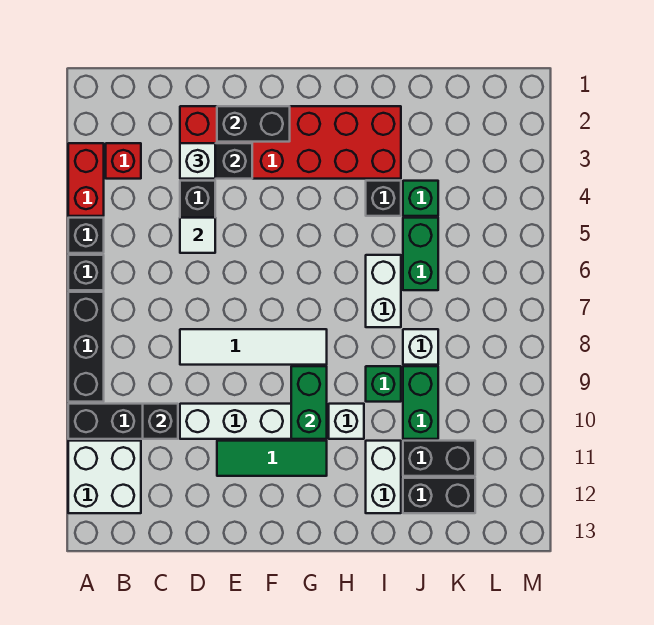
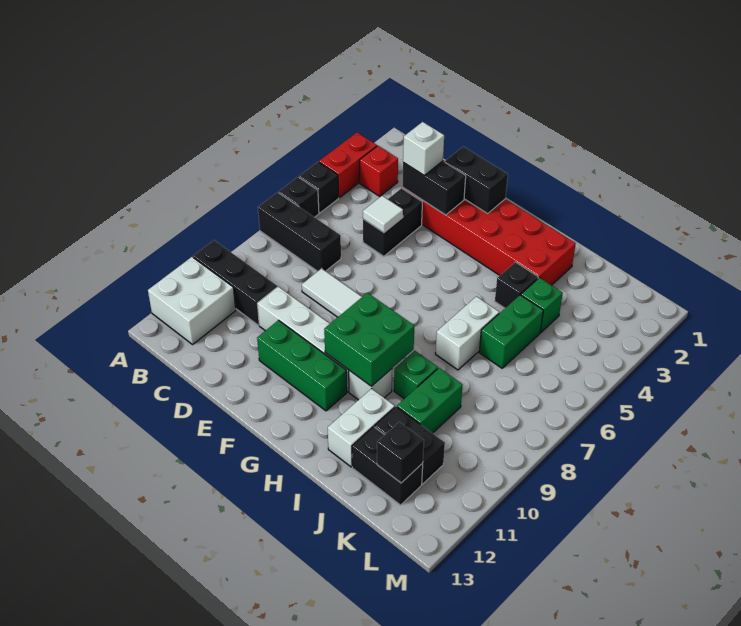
black brick A7:A9 level 1 -> black brick A7:C7 level 1
black brick C10 level 2 -> black brick K12 level 2
green tile E11:G11 level 1 -> green brick E11:G11 level 1
green brick G9:G10 level 2 -> green brick G9:H10 level 2
white brick J8 level 1 -> none

